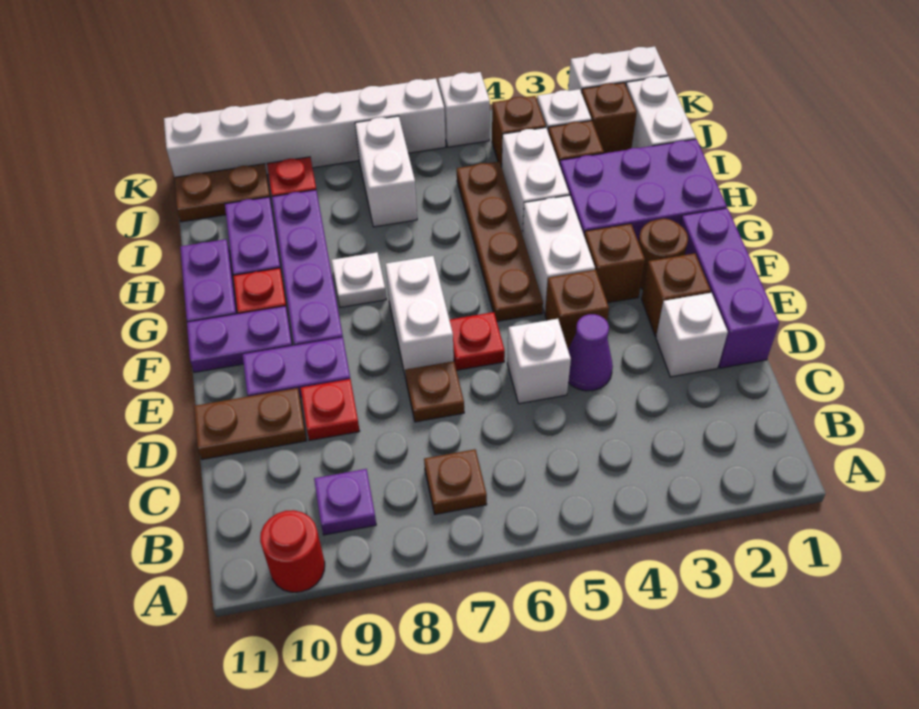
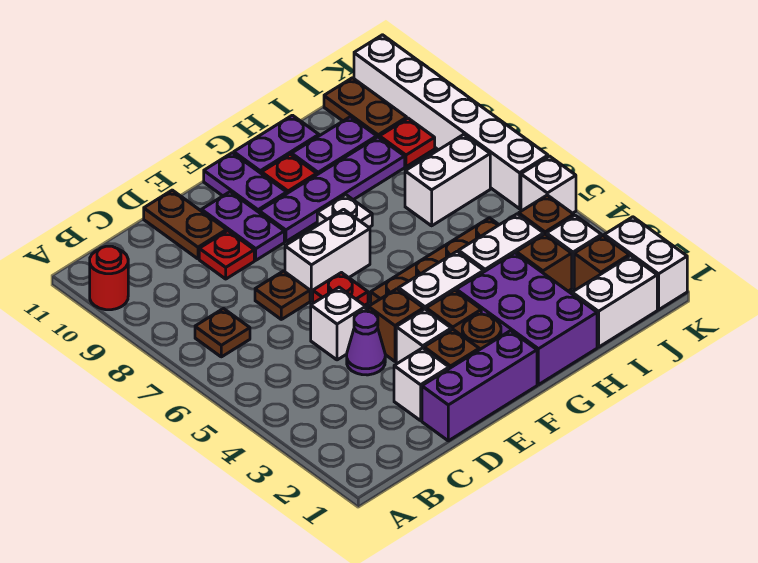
purple plate B9 level 1 -> none
none -> white brick E3 level 1

